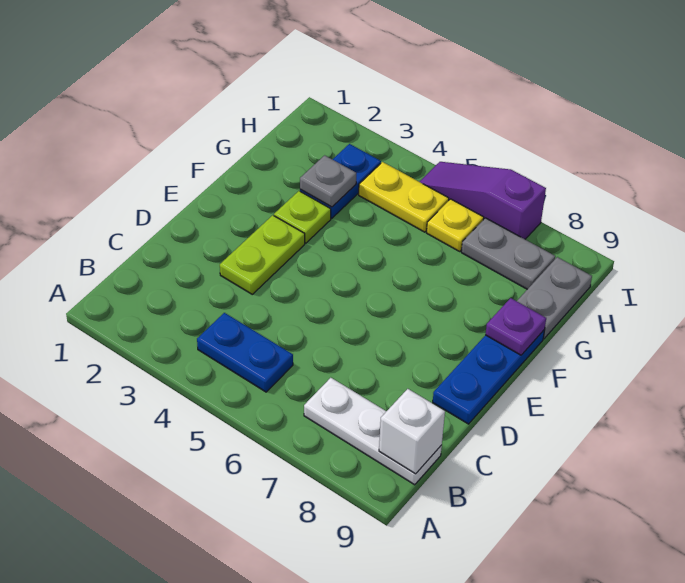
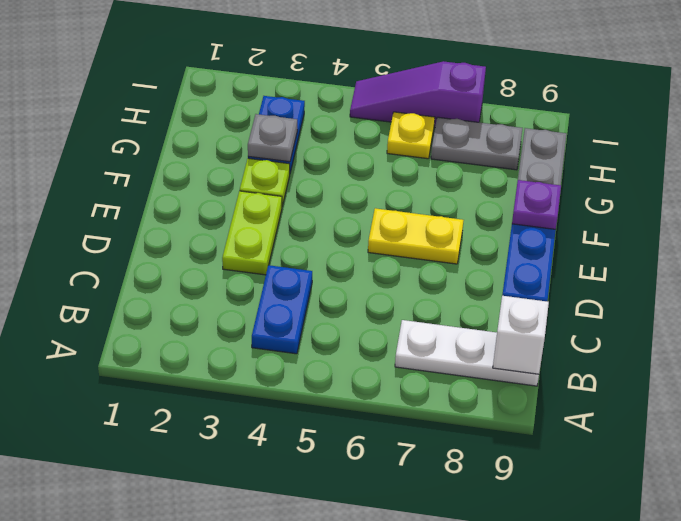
blue plate B4:B5 level 1 -> blue plate B4:C4 level 1
yellow plate H4:H5 level 1 -> yellow plate E6:E7 level 1

